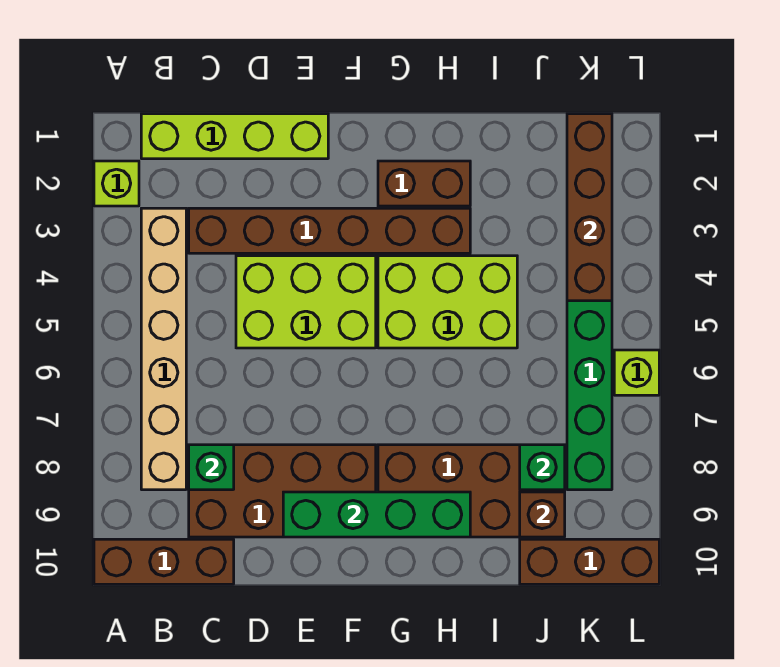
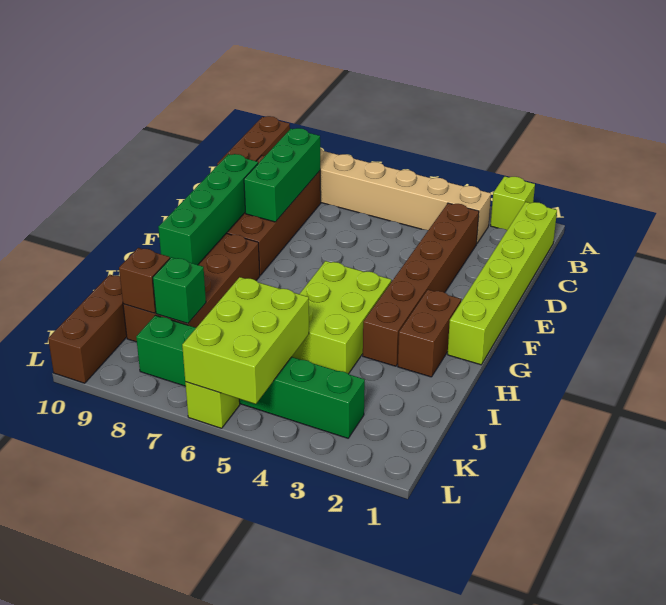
lime brick B1:E1 level 1 -> lime brick B1:G1 level 1
green brick C8 level 2 -> green brick C8:E8 level 2
lime brick D4:F5 level 1 -> lime brick J5:L6 level 2
brown brick K1:K4 level 2 -> none

